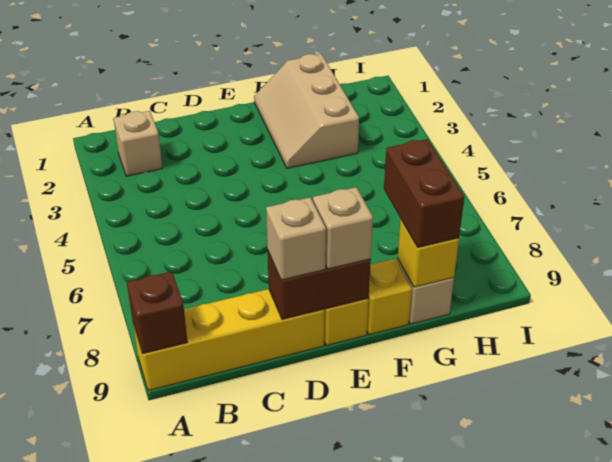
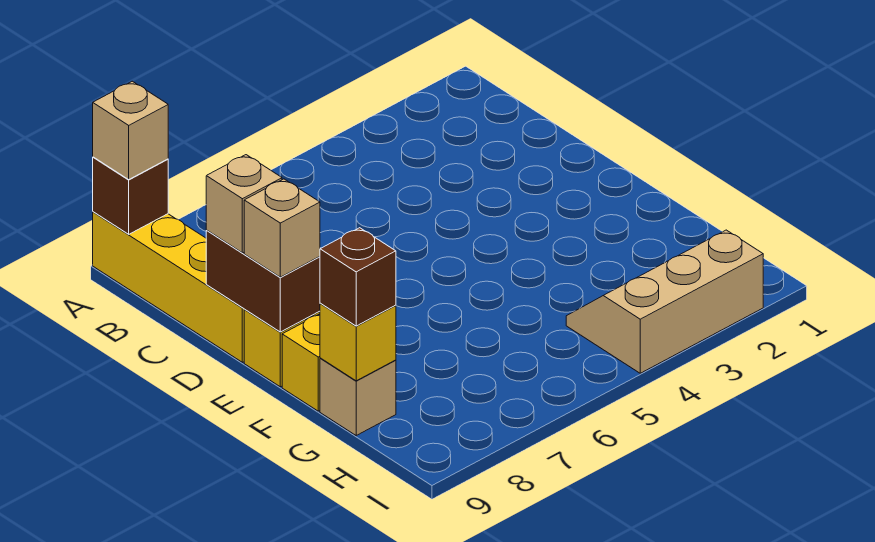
tan brick B2 level 1 -> tan brick A9 level 3
tan slope F1:G3 level 1 top G -> tan slope H2:I4 level 1 top I
brown brick G8:G9 level 3 -> brown brick G9 level 3

